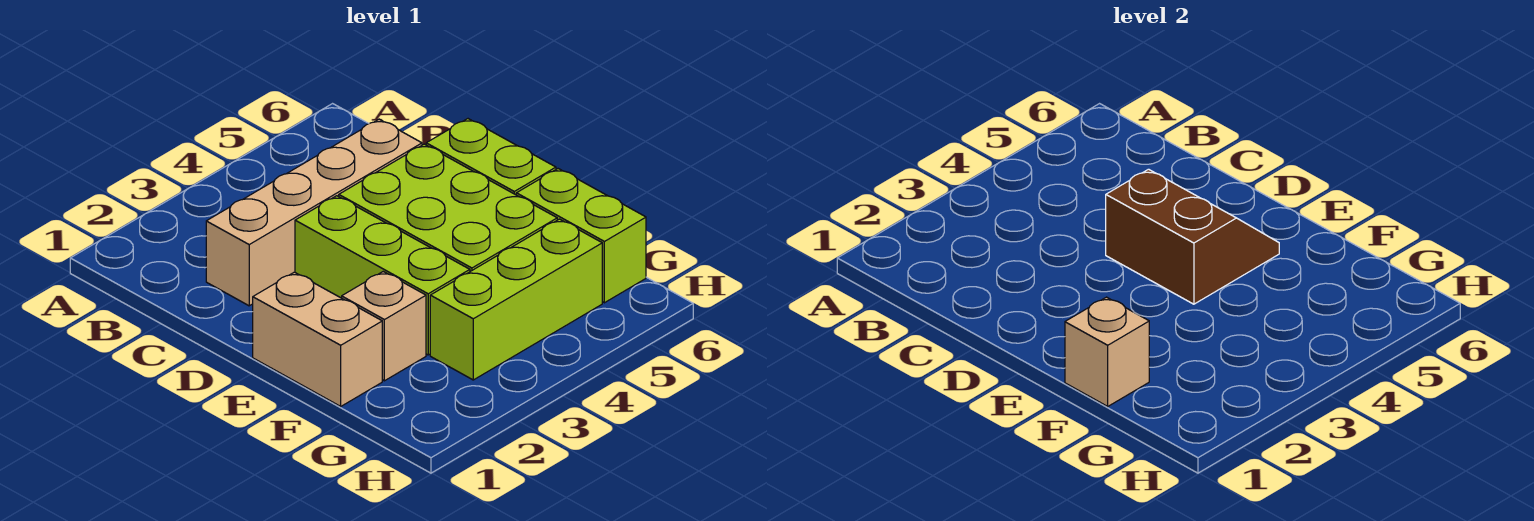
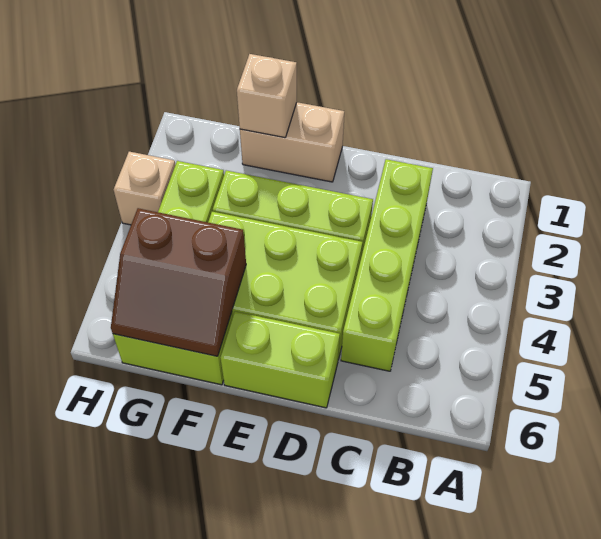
tan brick C2:C5 level 1 -> lime brick C2:C5 level 1
brown slope D4:E5 level 2 top 4 -> brown slope F5:G6 level 2 top 5
tan brick F2 level 1 -> tan brick H3 level 1

